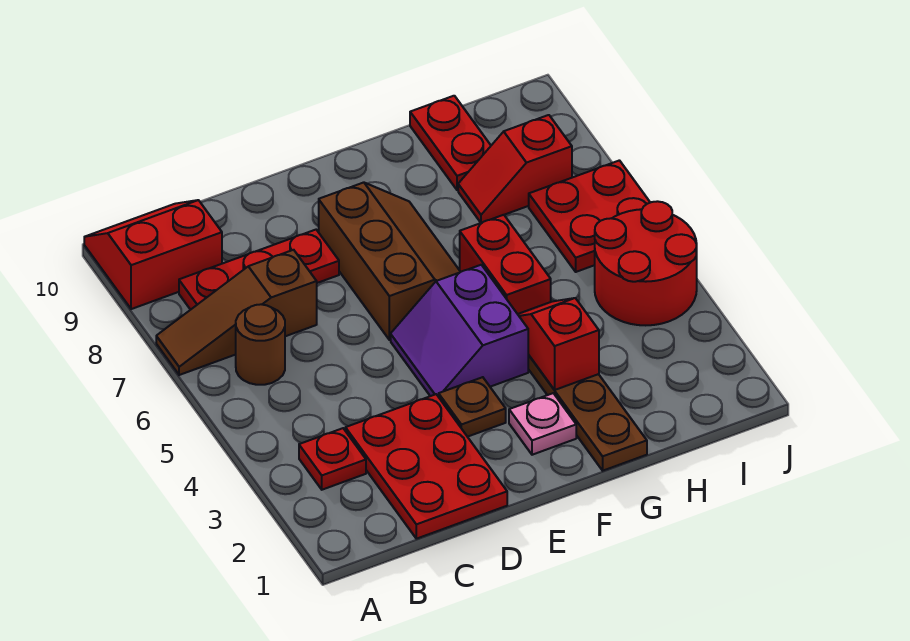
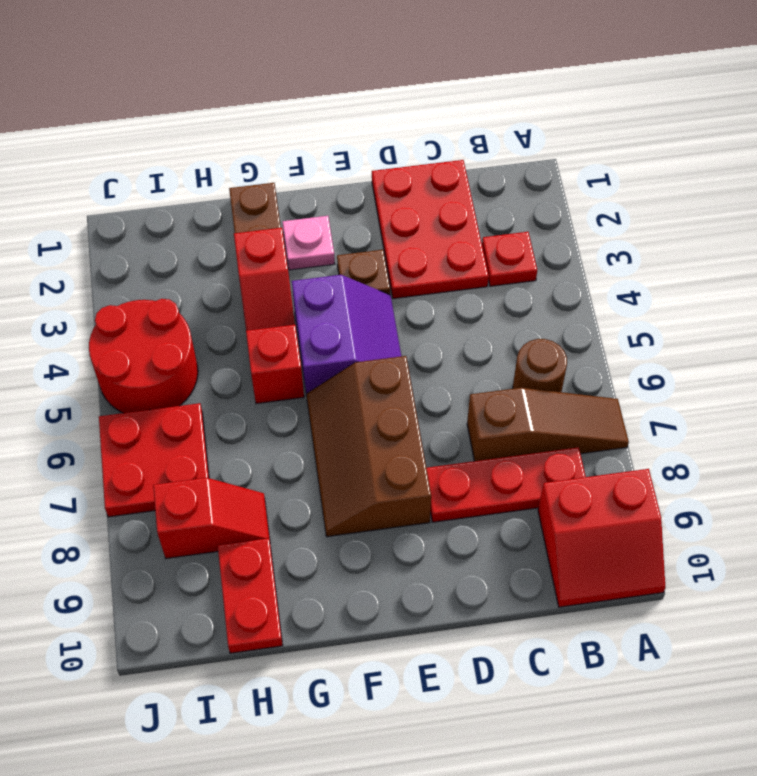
red brick G5:G6 level 1 -> red brick G5 level 1

